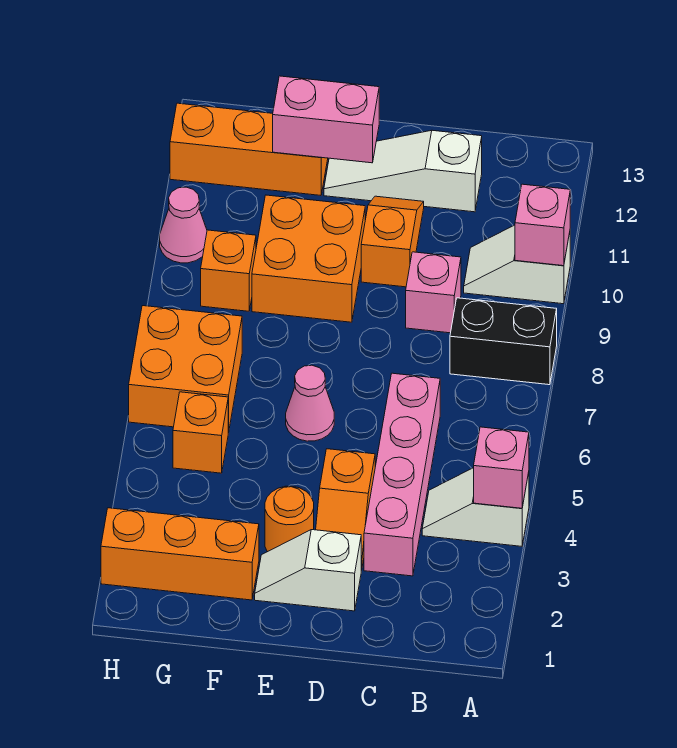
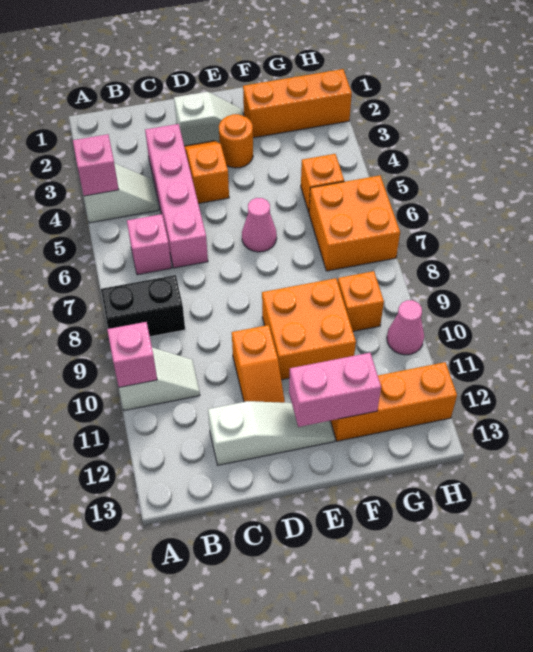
pink brick C9 level 1 -> pink brick B6 level 1

